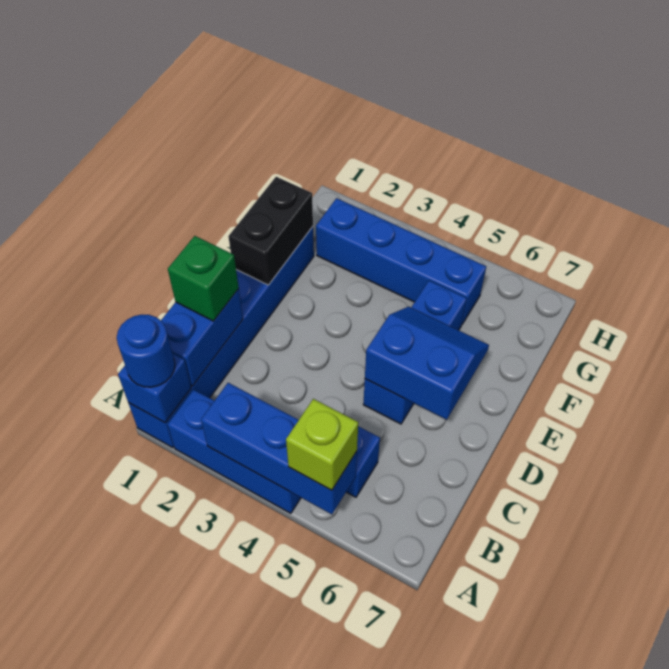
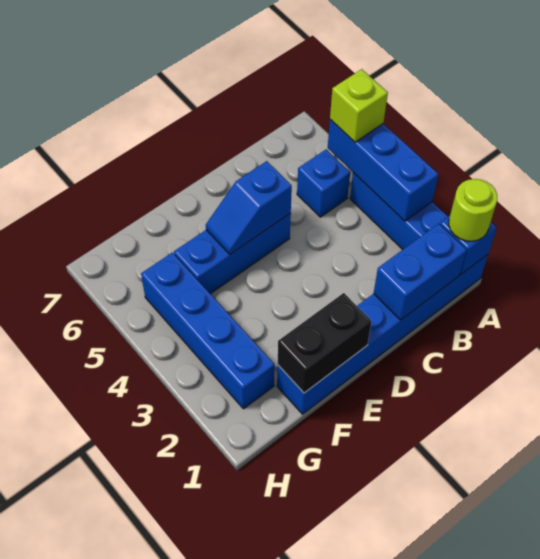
blue round brick A1 level 3 -> lime round brick A1 level 3
green brick C1 level 3 -> none
blue slope D5:E6 level 2 top D -> blue slope D5:E5 level 2 top D

